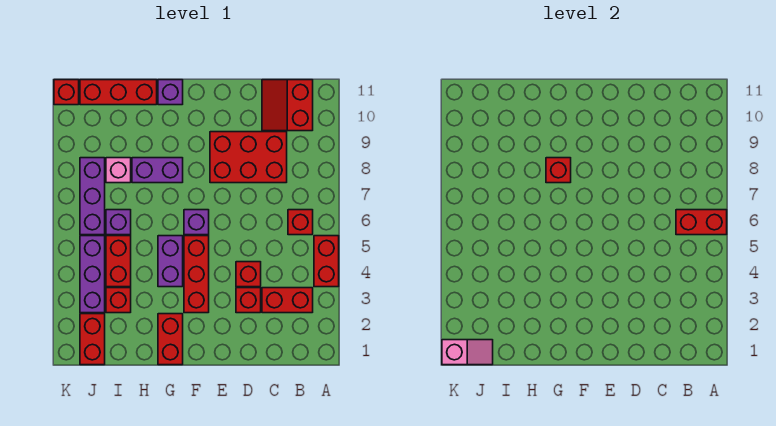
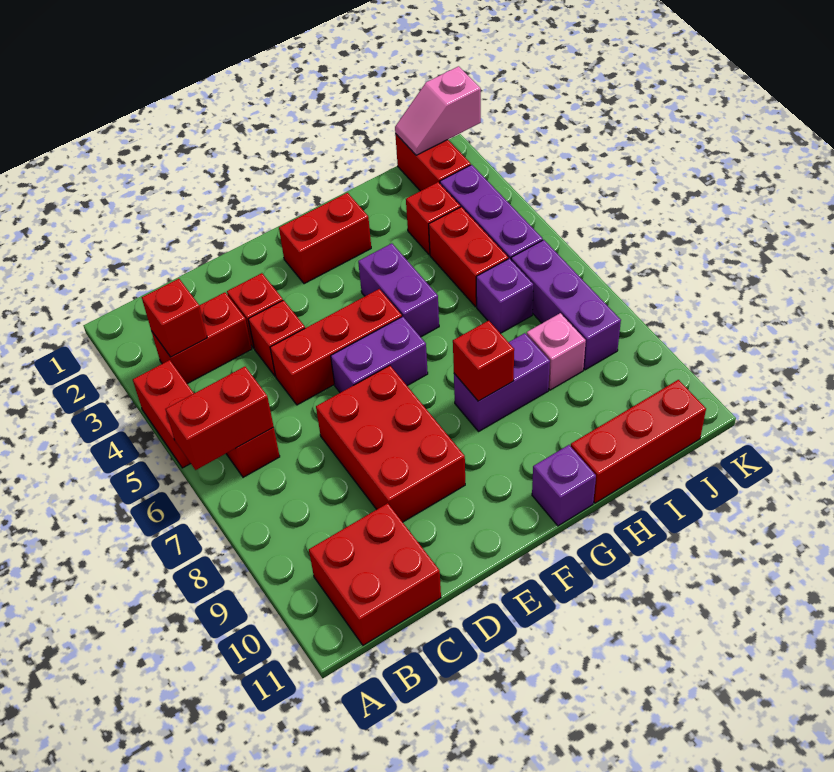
red slope B10:C11 level 1 top B -> red brick B10:C11 level 1
red brick C8:E9 level 1 -> red brick D7:E9 level 1
red brick F3:F5 level 1 -> red brick D5:F5 level 1
purple brick F6 level 1 -> purple brick E6:F6 level 1
red brick G1:G2 level 1 -> red brick F2:G2 level 1
red brick K11 level 1 -> red brick B3 level 2

